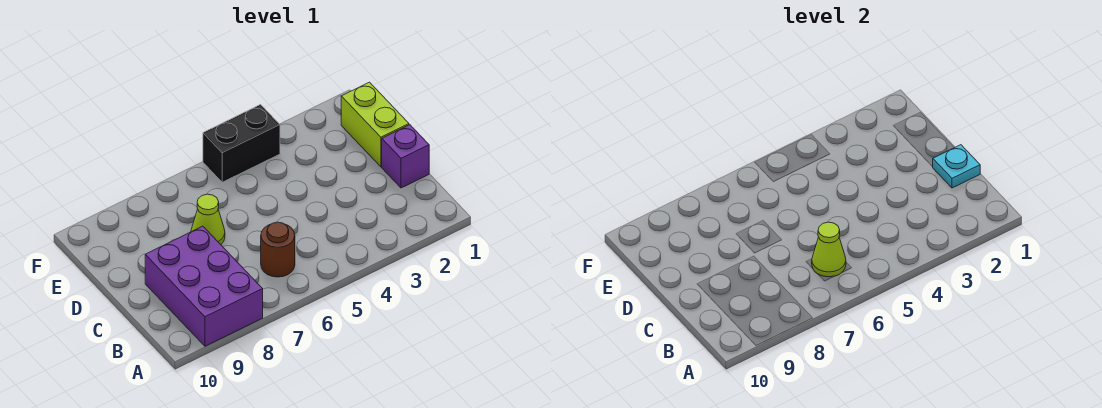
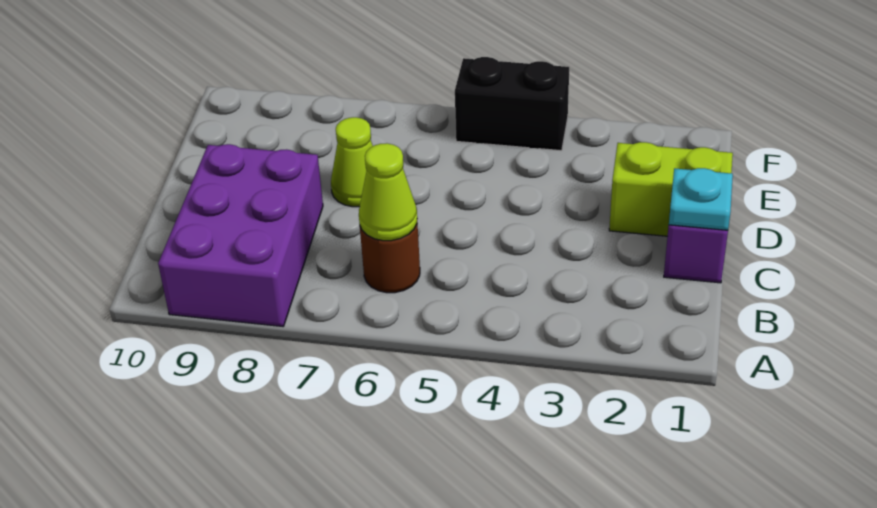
lime brick D1:E1 level 1 -> lime brick D1:D2 level 1

